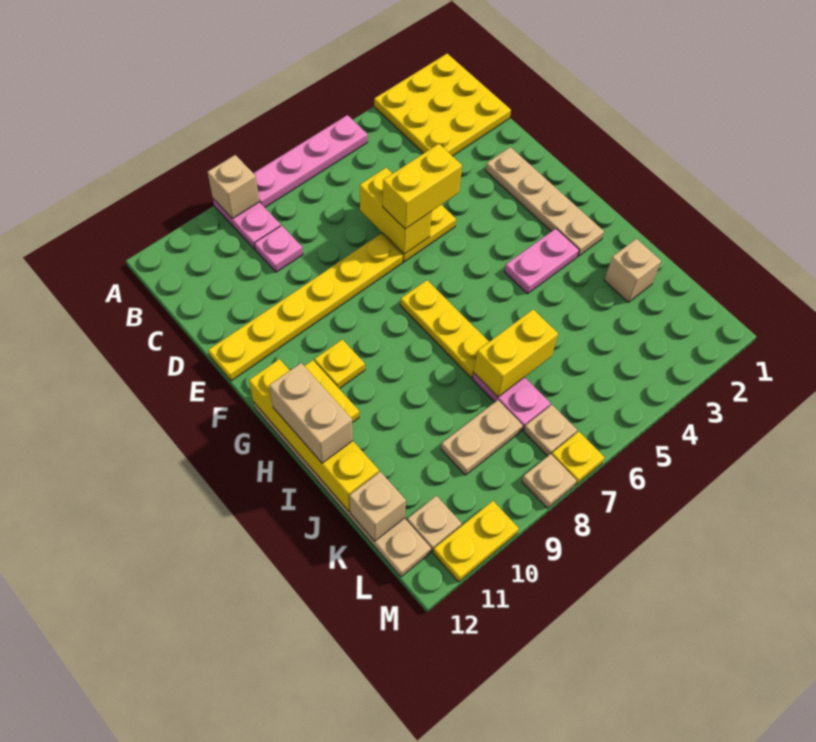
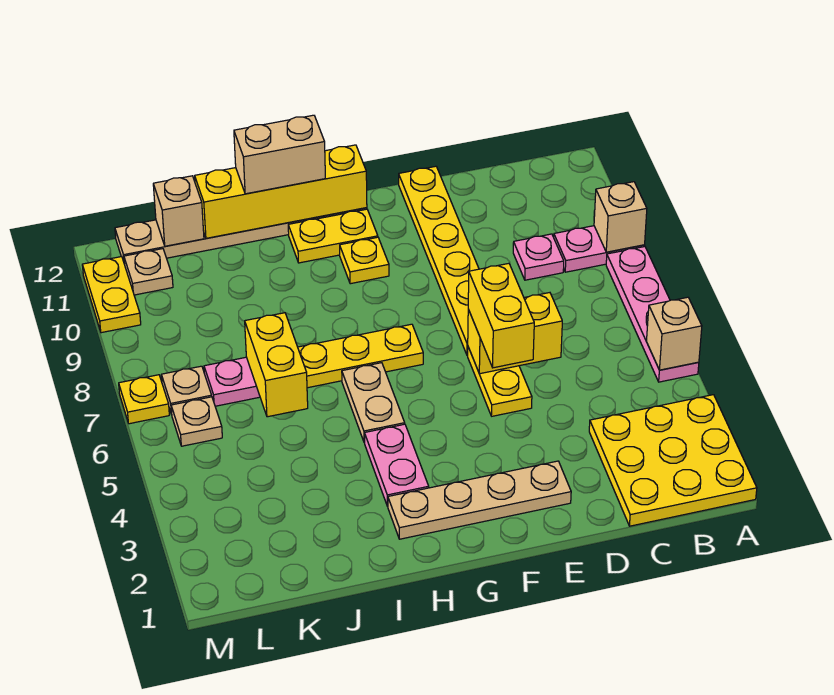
tan brick J2 level 1 -> tan brick A5 level 2
tan plate K8:K9 level 1 -> tan plate H5:H6 level 1
tan plate M8 level 1 -> tan plate L6 level 1

